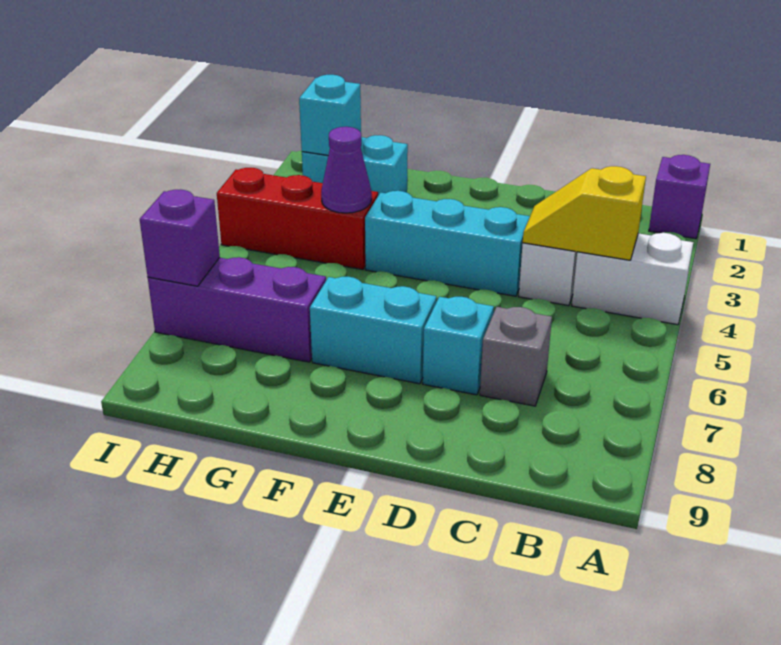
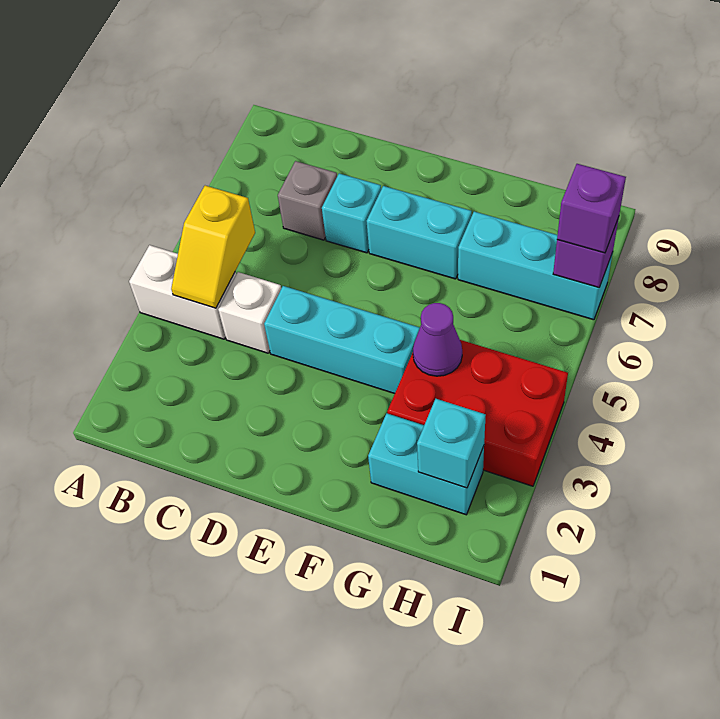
purple brick A1 level 1 -> purple brick I7 level 3
yellow slope B4:C4 level 2 top B -> yellow slope B4:B5 level 2 top 5
red brick G4:I4 level 1 -> red brick G3:I4 level 1
purple brick G7:I7 level 1 -> cyan brick G7:I7 level 1

